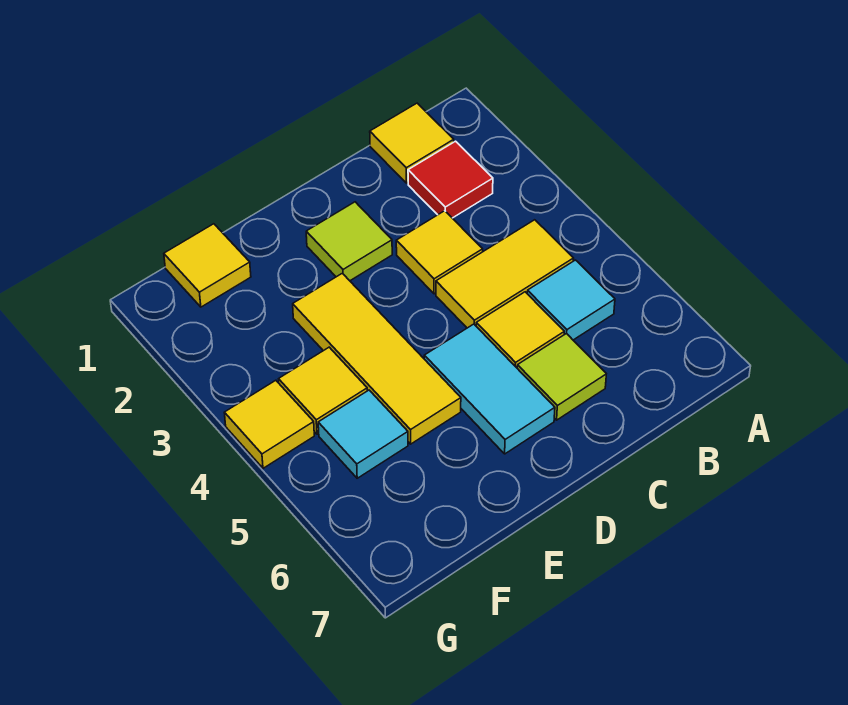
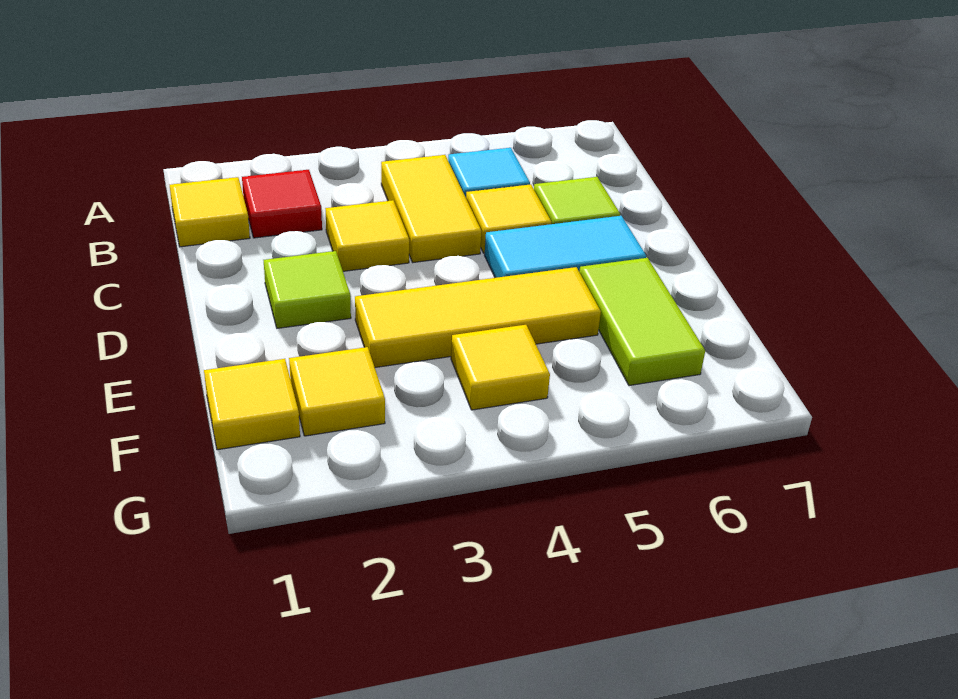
none -> lime tile E6:F6 level 1
cyan tile F5 level 1 -> none
yellow tile G4 level 1 -> yellow tile F2 level 1

